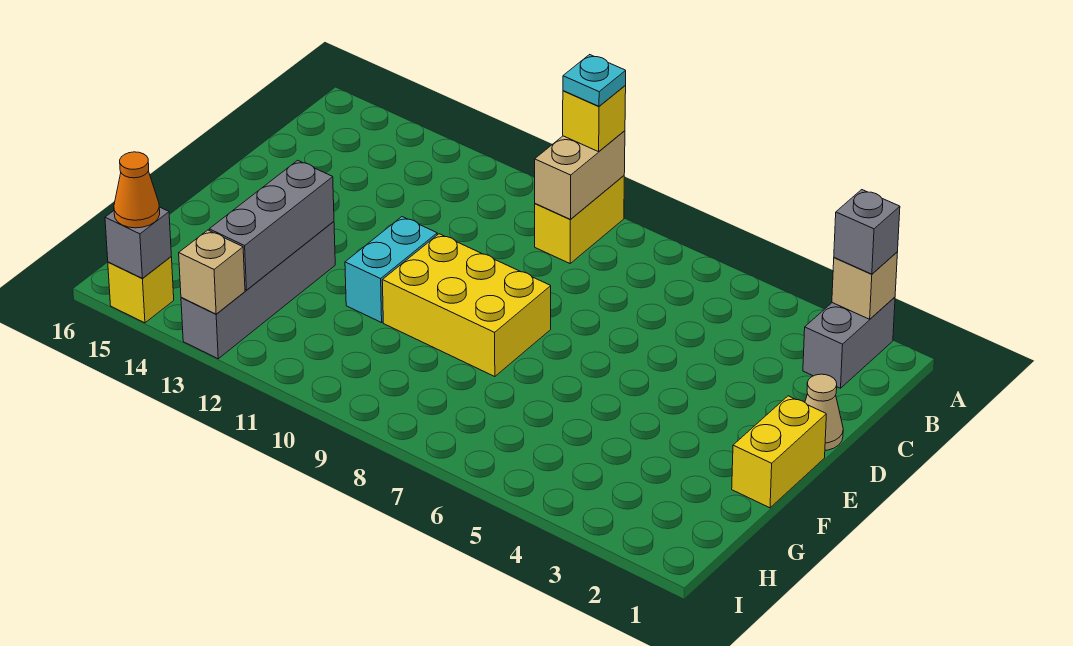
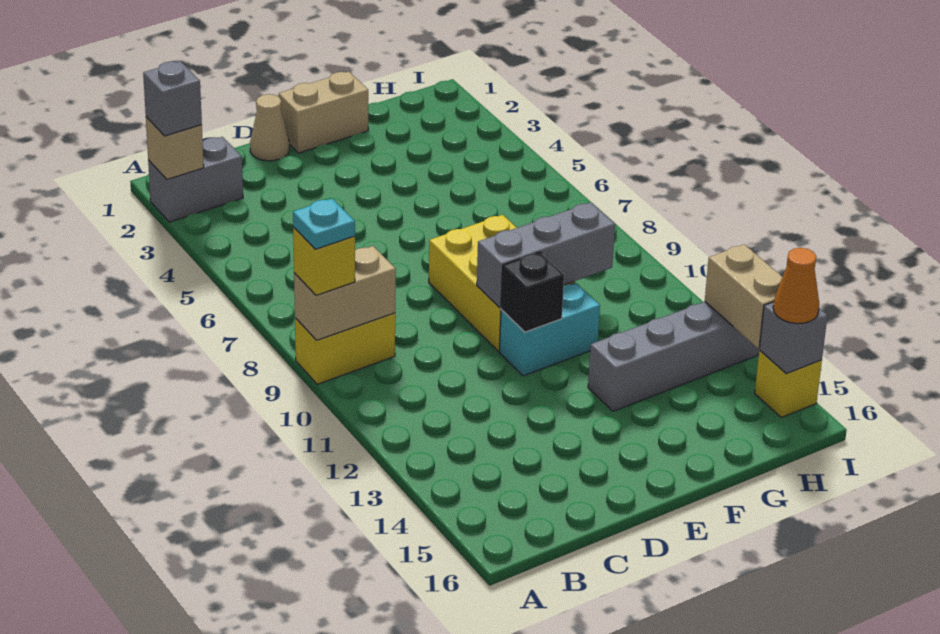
yellow brick E1:F1 level 1 -> tan brick E1:F1 level 1
none -> black brick E11 level 2
grey brick F13:H13 level 2 -> grey brick E10:G10 level 2
tan brick I13 level 2 -> tan brick I13:I14 level 2

